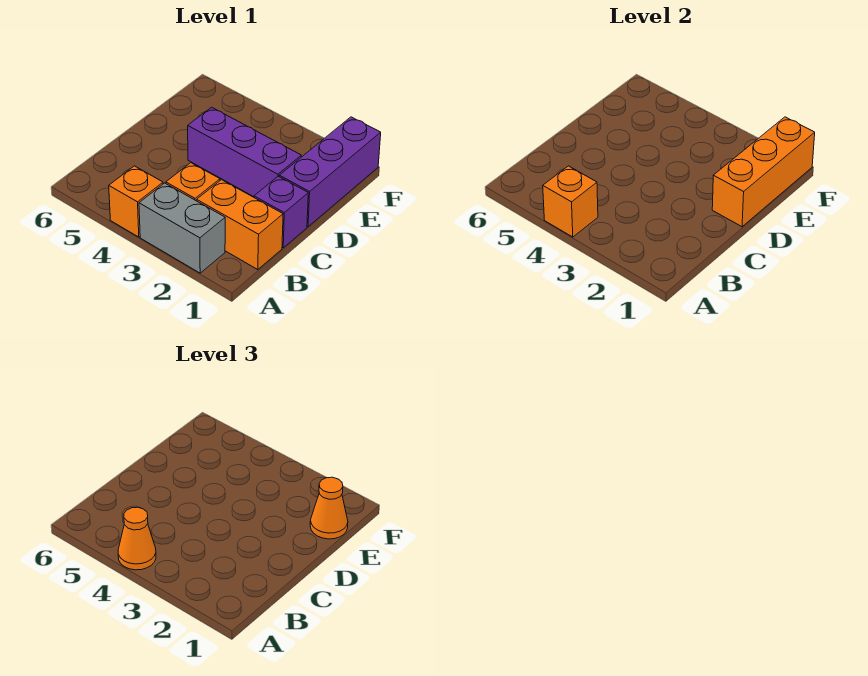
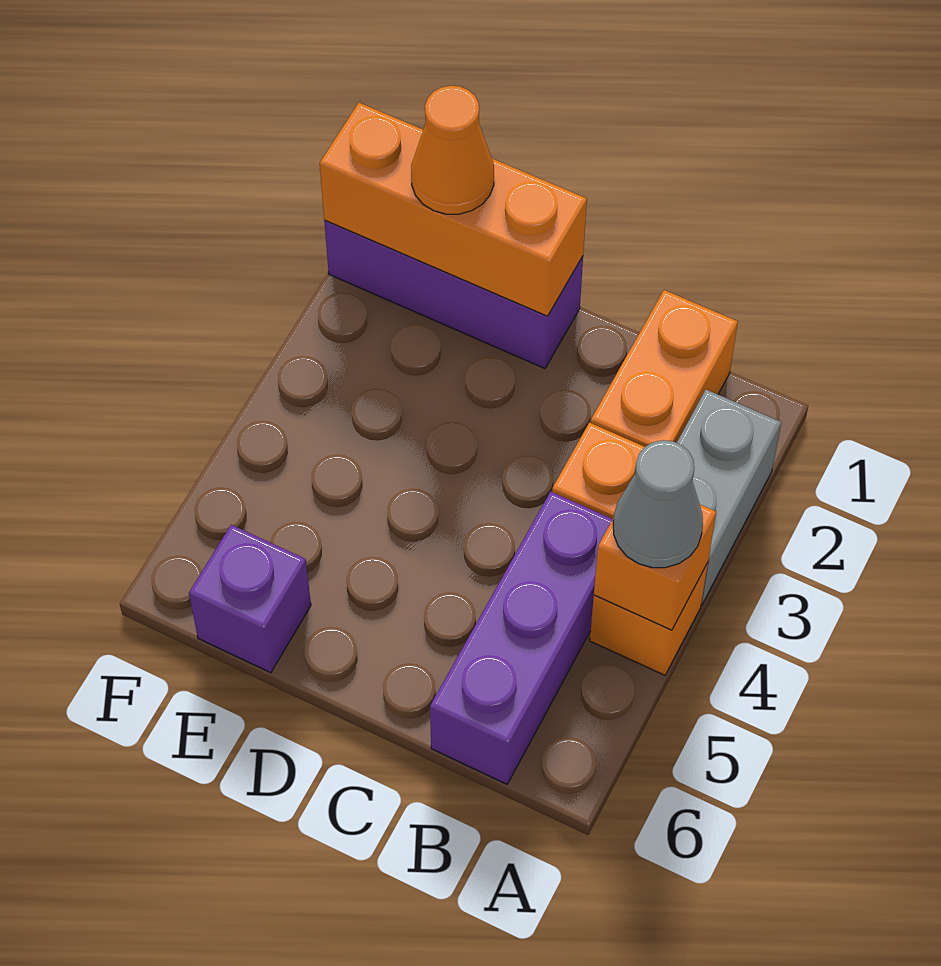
orange cone A4 level 3 -> grey cone A4 level 3
purple brick C1 level 1 -> purple brick E6 level 1
purple brick D2:D4 level 1 -> purple brick B4:B6 level 1

